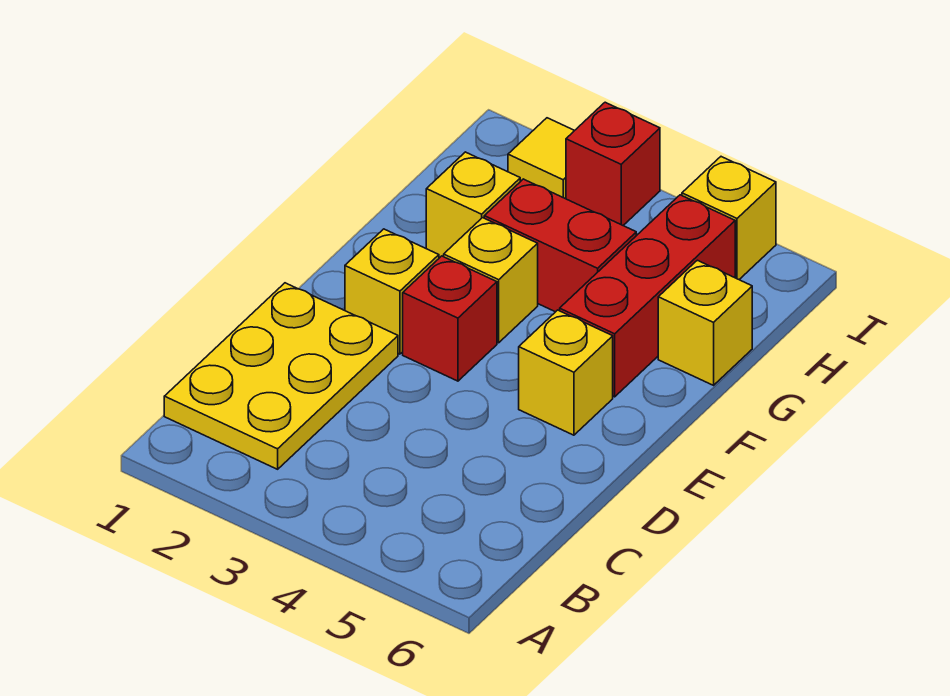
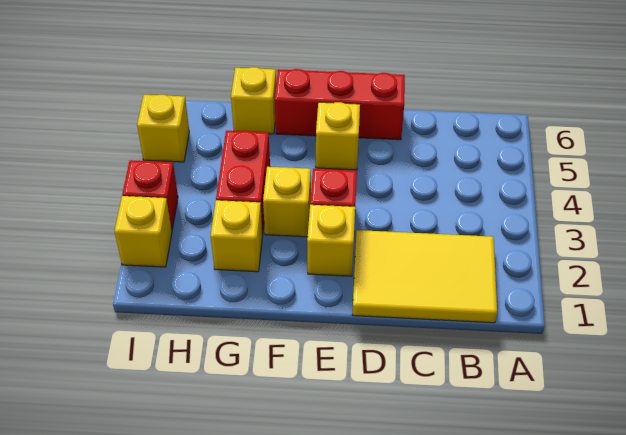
yellow plate B1:D2 level 1 -> yellow tile B1:D2 level 1
red brick F5:H5 level 1 -> red brick D6:F6 level 1
yellow tile I2 level 1 -> yellow brick I2 level 1

